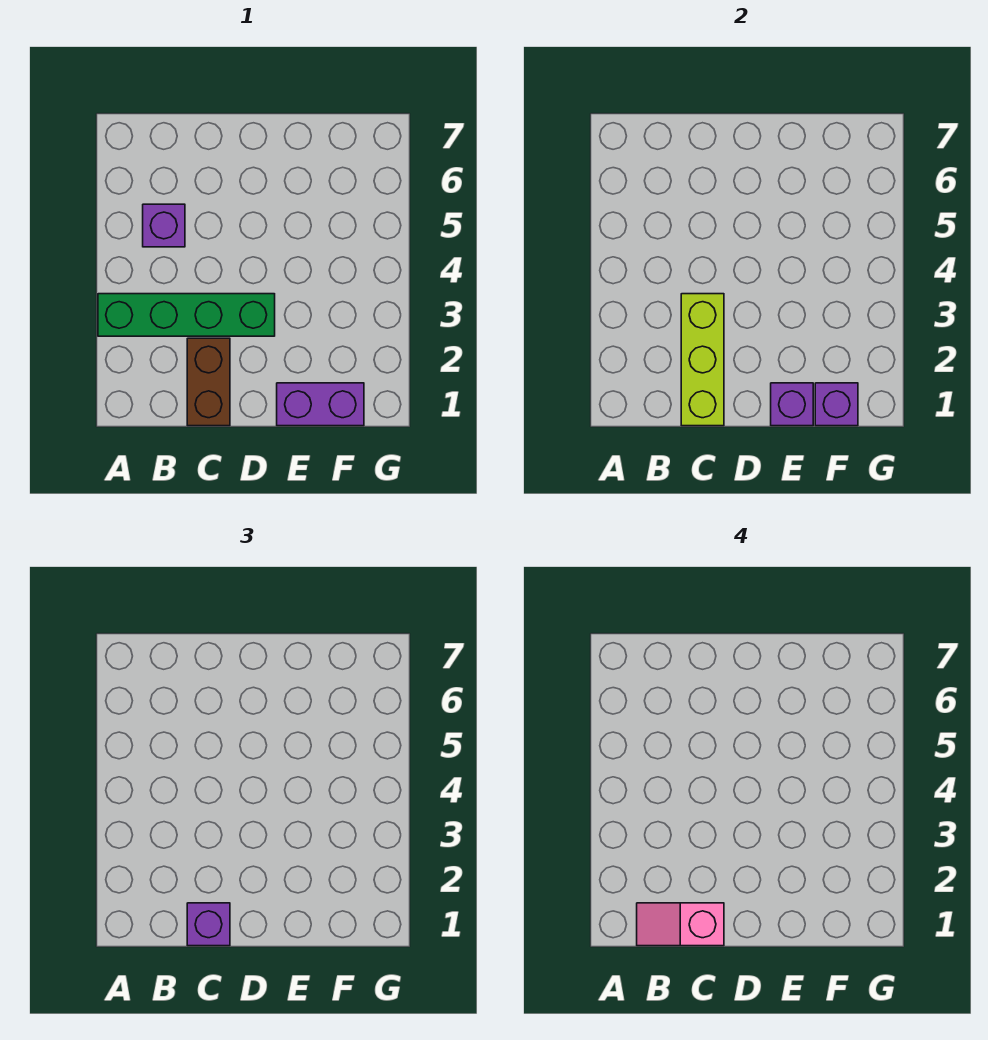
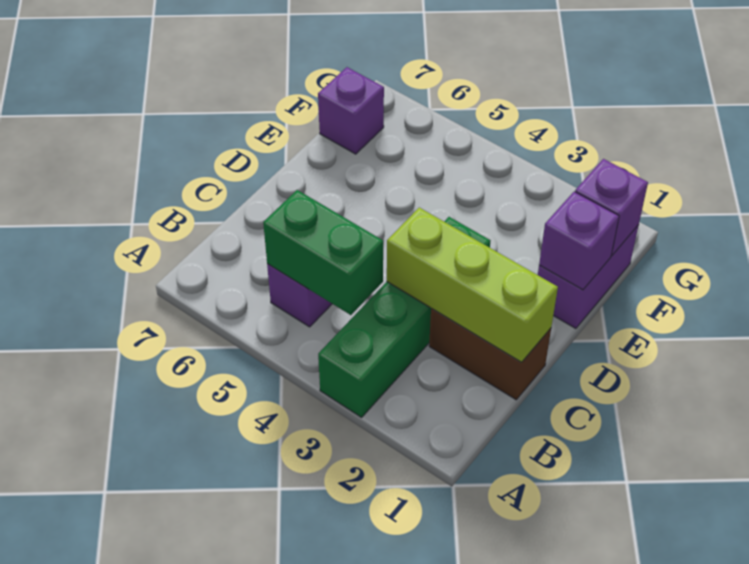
pink slope B1:C1 level 4 top C -> none
none -> green brick B4:B5 level 2
purple brick C1 level 3 -> purple brick F7 level 1

